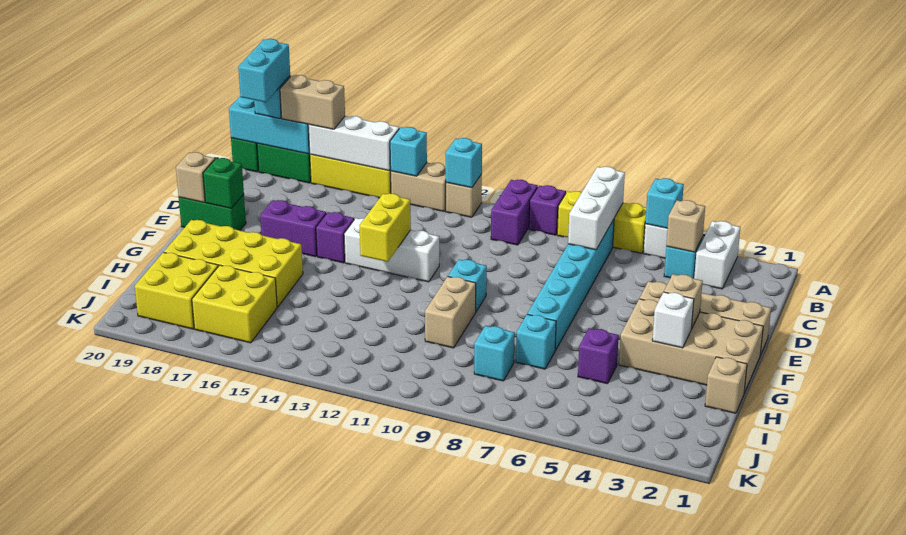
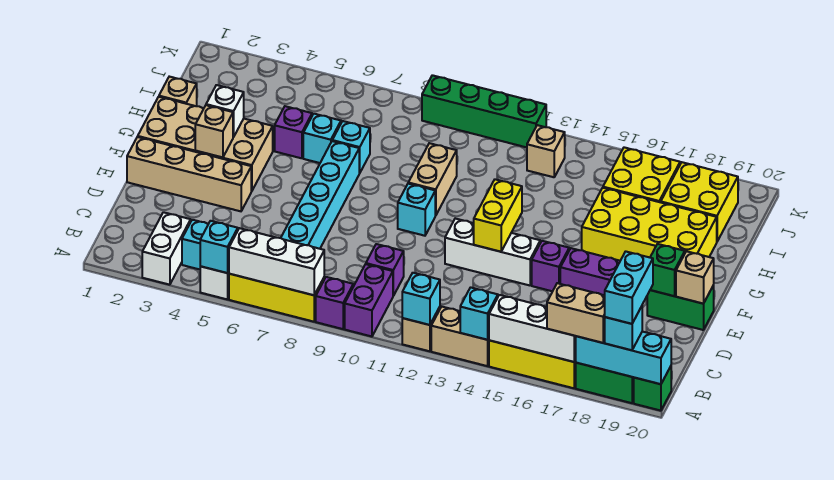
white brick A7:C7 level 2 -> white brick A6:A8 level 2
tan brick B4 level 2 -> tan brick J13 level 1
none -> purple brick C10 level 1
cyan brick I8 level 1 -> cyan brick H6 level 1
none -> green brick K9:K12 level 1

